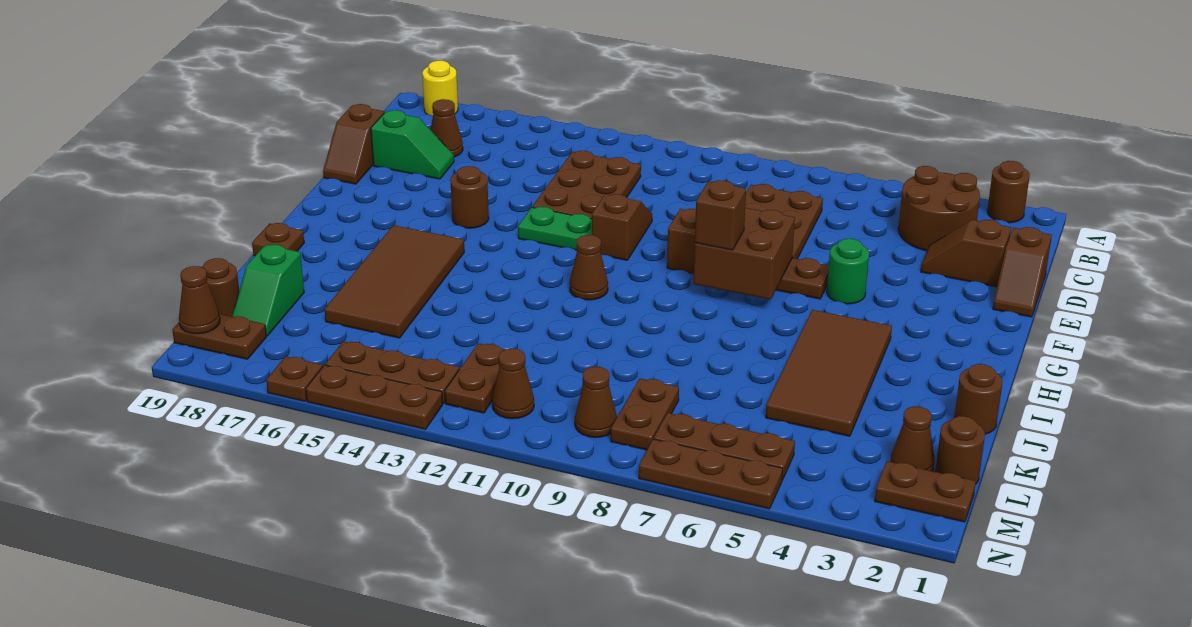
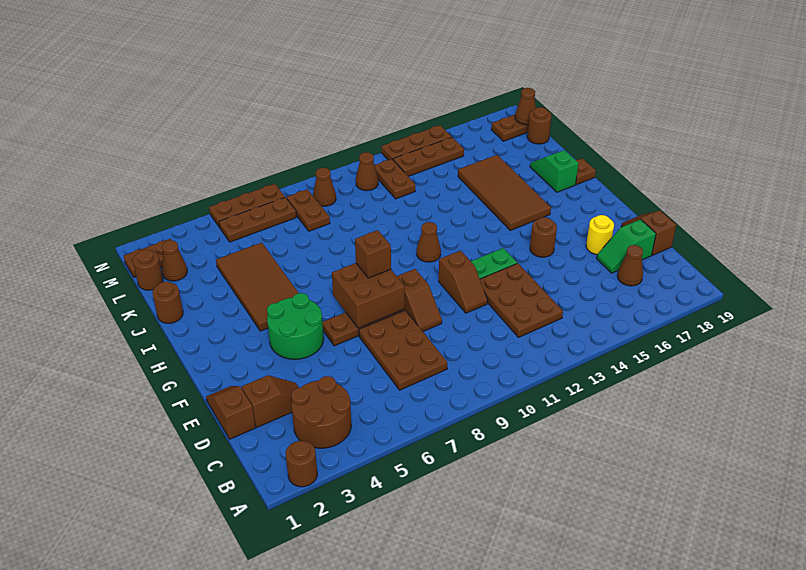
yellow round brick A18 level 1 -> yellow round brick E17 level 1
green round brick F5 level 1 -> green round brick F4:G5 level 1
green slope K18:L18 level 1 top K -> green slope I18:J18 level 1 top I
brown plate N16 level 1 -> none

